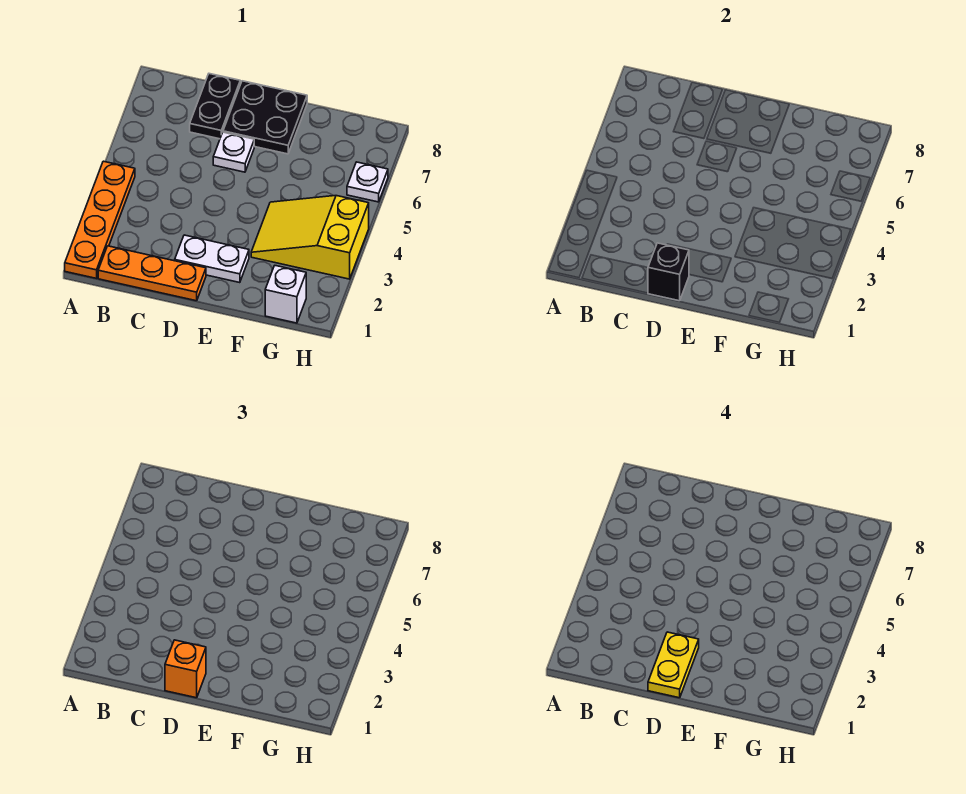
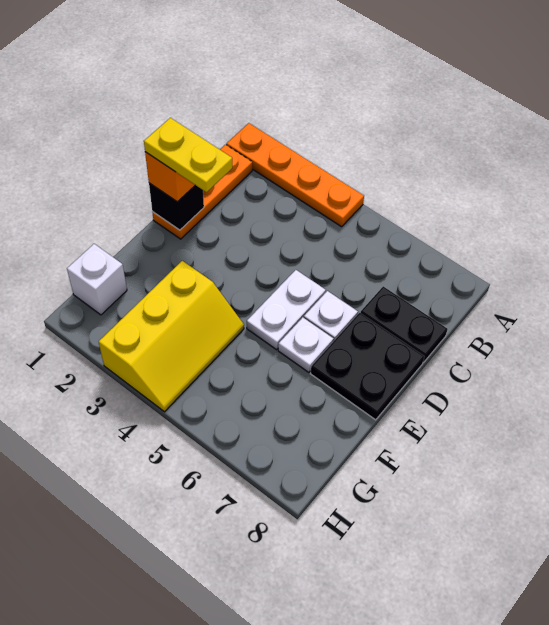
white plate D2:E2 level 1 -> white plate D5:E5 level 1
yellow slope F3:H4 level 1 top H -> yellow slope F3:H4 level 1 top 3
white plate H6 level 1 -> white plate E6 level 1

